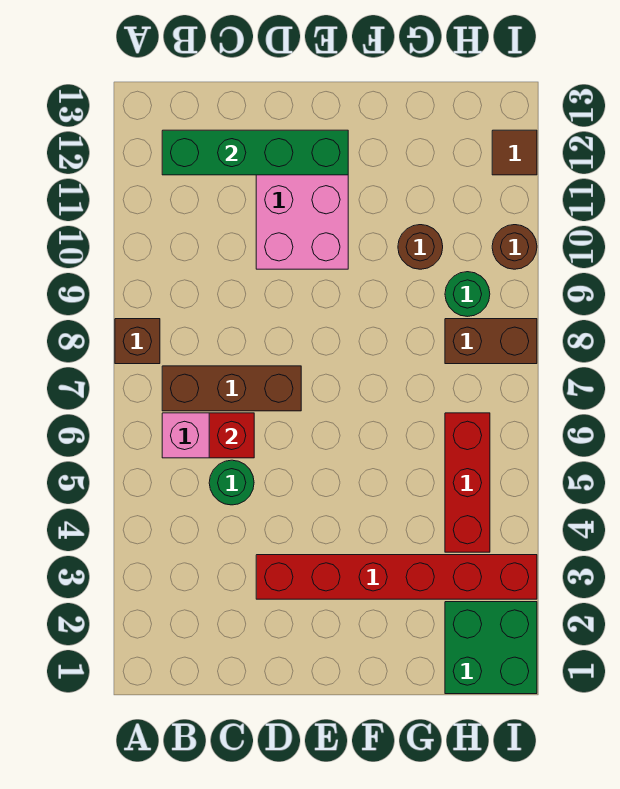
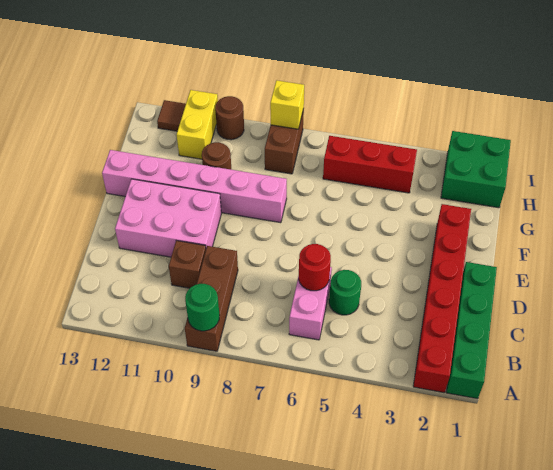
brown brick A8 level 1 -> brown brick C10 level 1
brown brick B7:D7 level 1 -> brown brick A9:C9 level 1
green brick B12:E12 level 2 -> green brick A1:D1 level 1
red brick C6 level 2 -> red round brick C6 level 2
red brick D3:I3 level 1 -> red brick A2:F2 level 1
none -> pink brick F8:F13 level 1
green round brick H9 level 1 -> green round brick A9 level 2
none -> yellow brick H11:I11 level 1
none -> yellow brick I8 level 2

